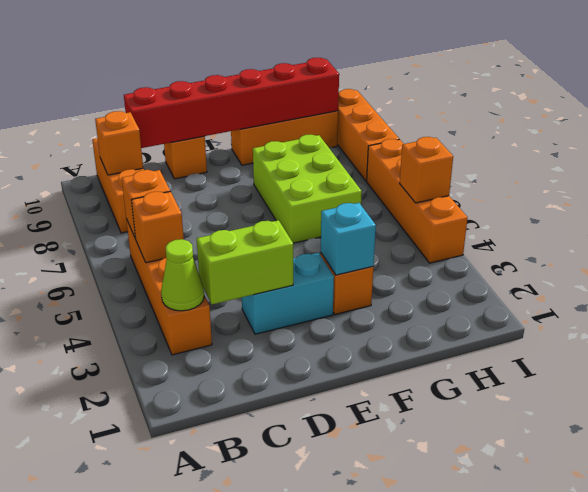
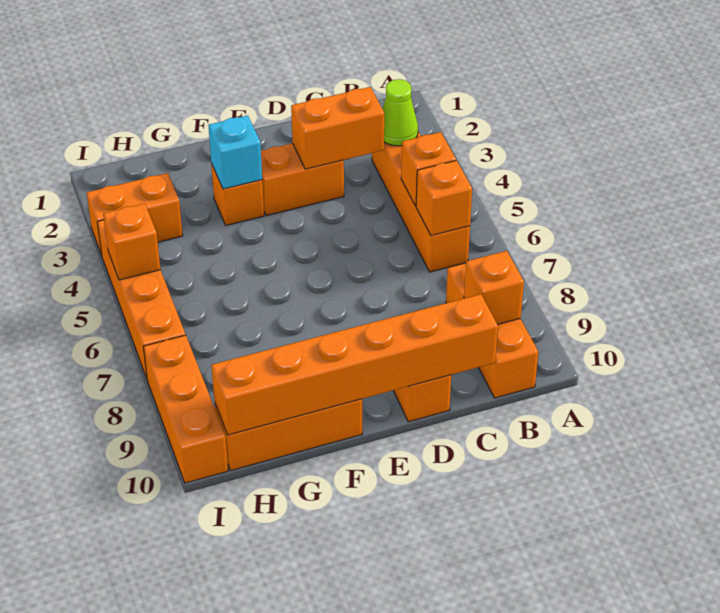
lime brick C3:D3 level 2 -> orange brick C3:D3 level 2
red brick C10:H10 level 2 -> orange brick C10:H10 level 2
cyan brick D3:E3 level 1 -> orange brick D3:E3 level 1
lime brick F6:G8 level 1 -> none
none -> orange brick H3:I3 level 1

